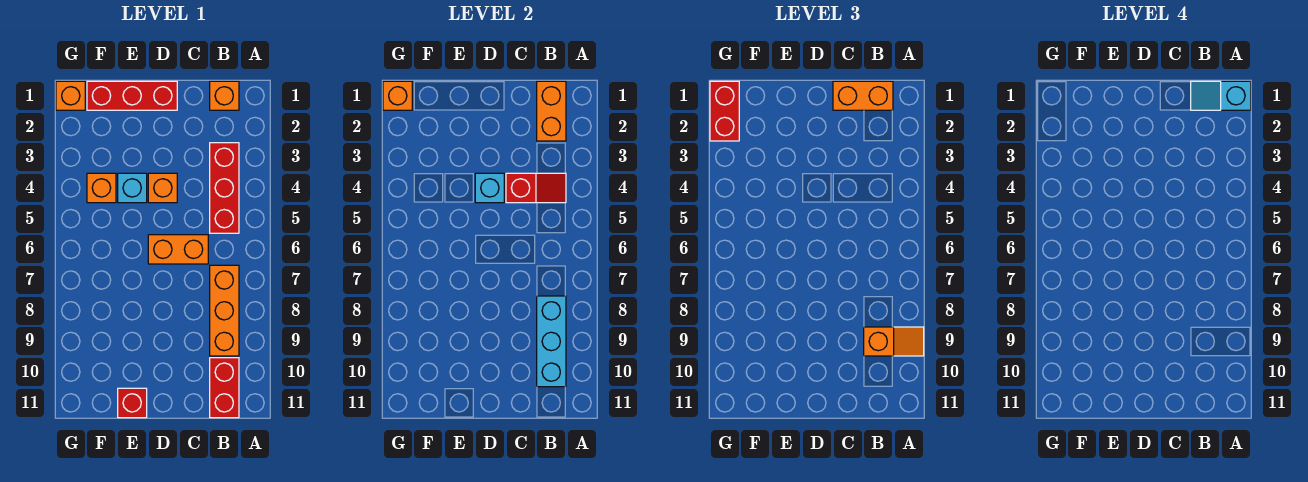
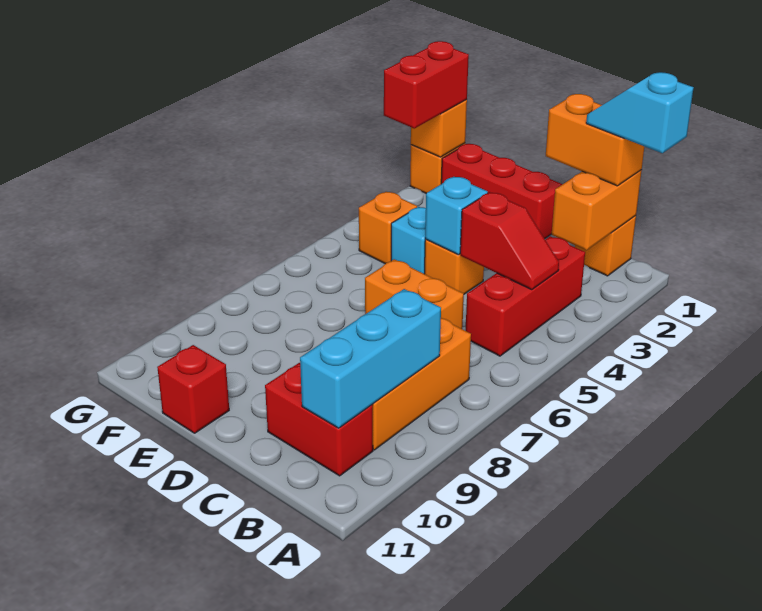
orange slope A9:B9 level 3 top B -> none
red brick B10:B11 level 1 -> red brick B10:C10 level 1

